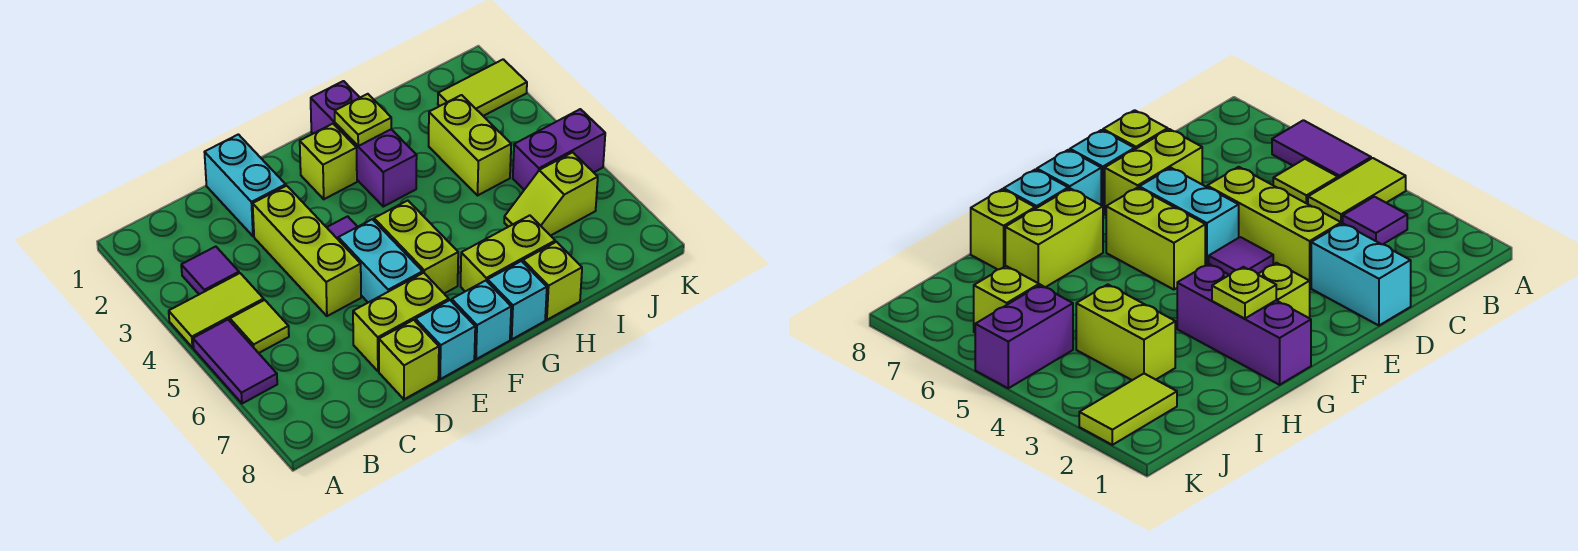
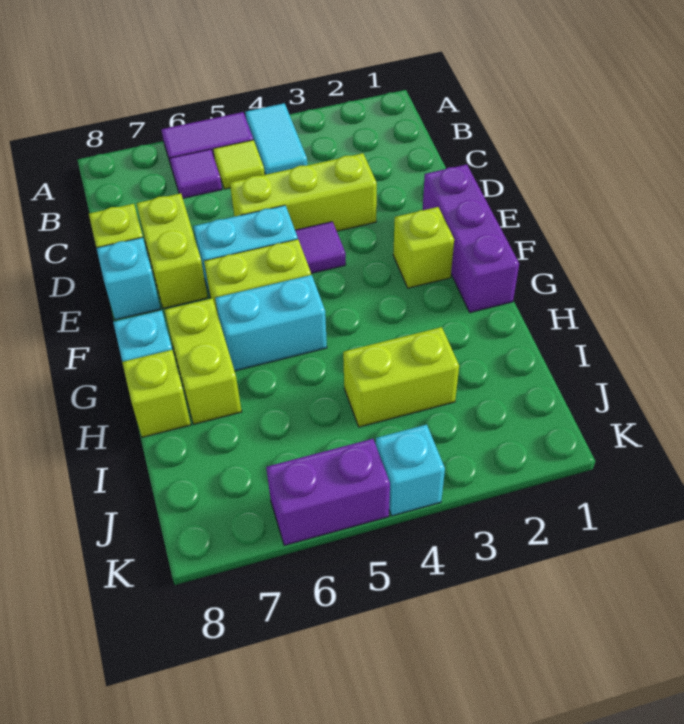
lime tile A4:B4 level 1 -> cyan tile A4:B4 level 1
purple tile B3 level 1 -> purple tile B6 level 1
cyan brick D1:D2 level 1 -> cyan brick G5:G6 level 1
cyan brick F8 level 1 -> cyan brick K4 level 1
purple brick G1:G3 level 1 -> purple brick E1:G1 level 1
lime plate G2 level 2 -> none
lime slope I6:J6 level 1 top J -> none
lime tile J2:K2 level 1 -> none
purple brick J5:K5 level 1 -> purple brick K5:K6 level 1

